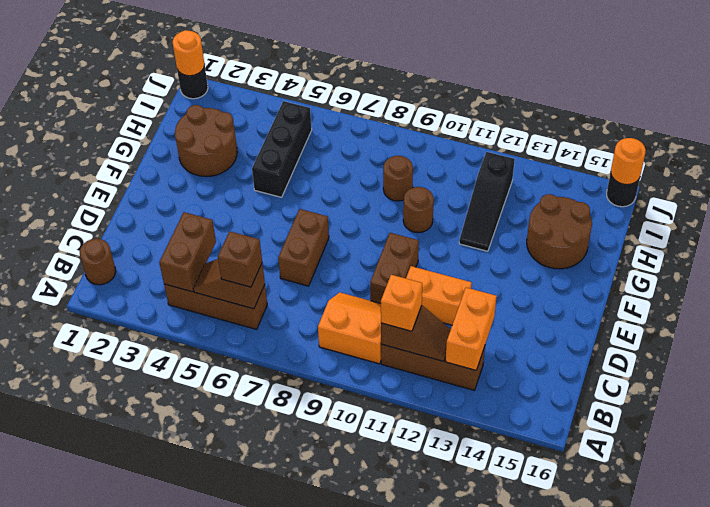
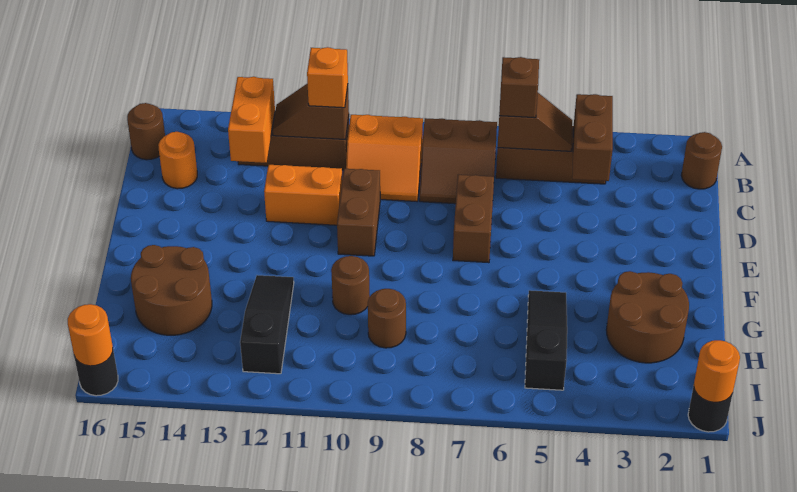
none -> brown slope B7:C8 level 1 top B
none -> brown round brick B16 level 1
none -> orange round brick C15 level 1
black brick G5:I5 level 1 -> black slope G5:I5 level 1 top I

